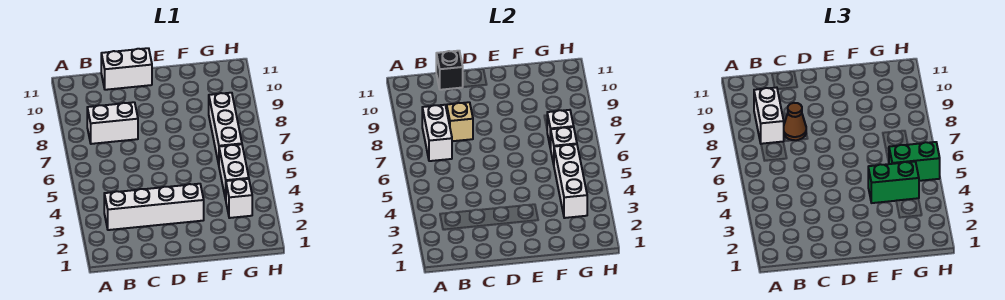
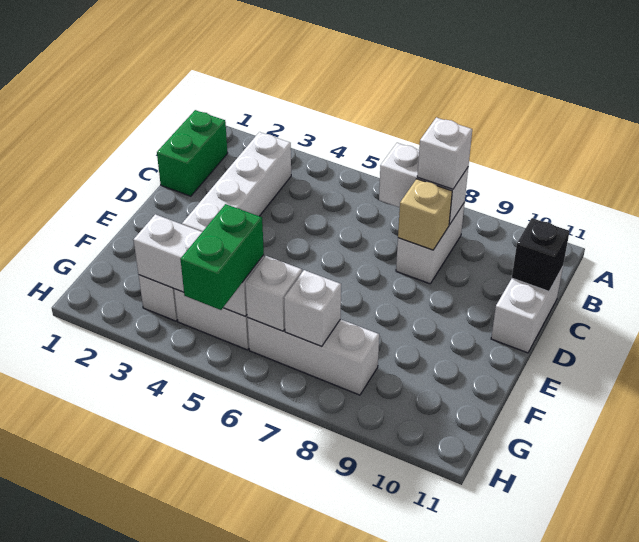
white brick B8:B9 level 3 -> white brick B8 level 3
brown cone C8 level 3 -> none
green brick F4:G4 level 3 -> green brick B1:C1 level 1

